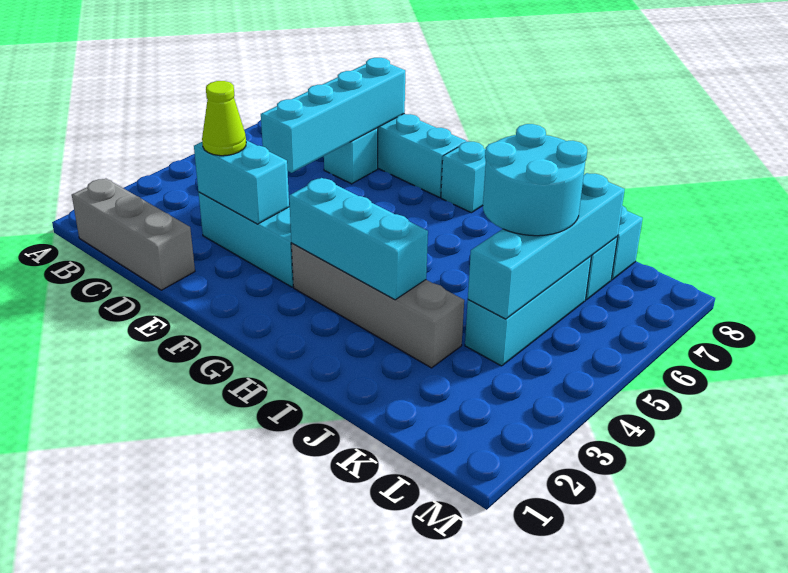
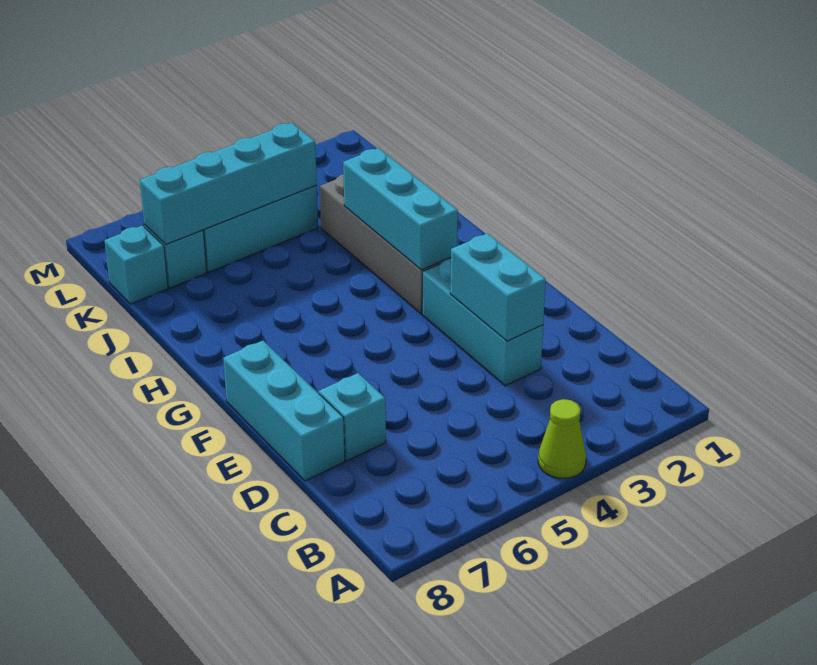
grey brick B1:D1 level 1 -> none
lime cone D3 level 3 -> lime cone A4 level 1
cyan brick D5:D8 level 2 -> none
cyan brick G8 level 1 -> none
cyan round brick J5:K6 level 3 -> none

